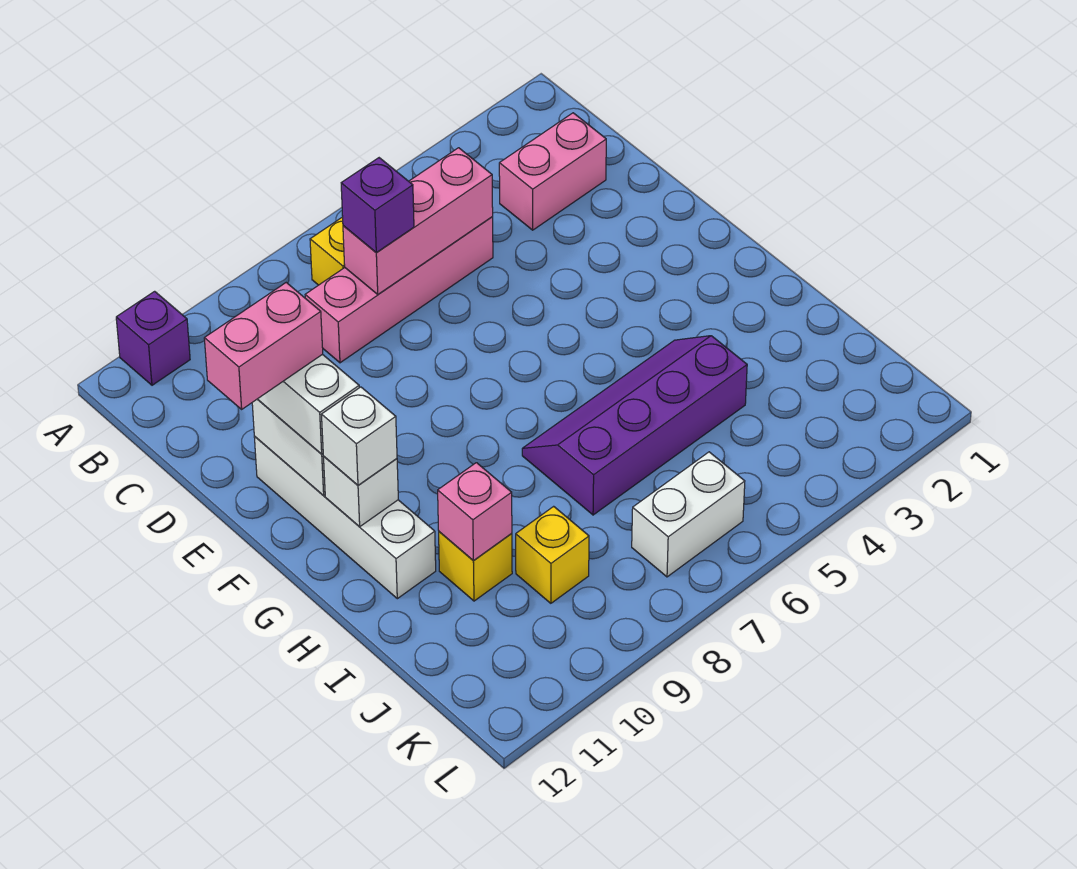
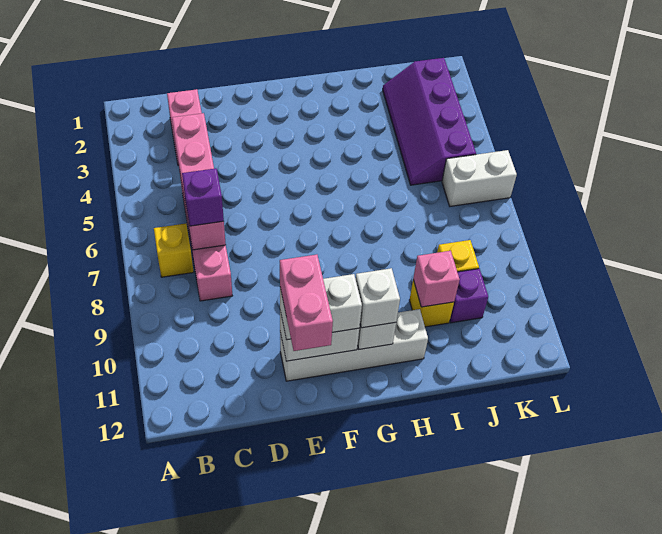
purple brick A11 level 1 -> purple brick J10 level 1
pink brick C5:C7 level 2 -> pink brick C4:C7 level 2
purple slope H4:I7 level 1 top I -> purple slope J2:K5 level 1 top K
white brick K6:K7 level 1 -> white brick K6:L6 level 1

